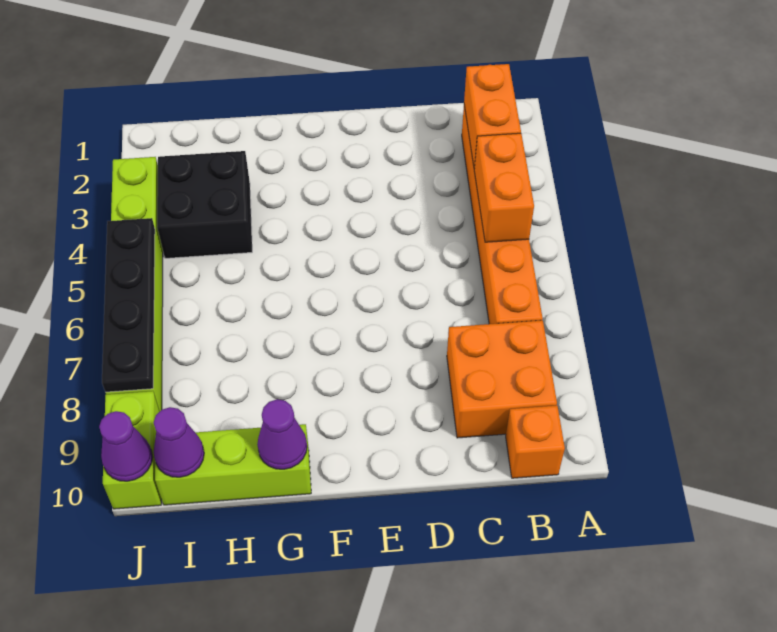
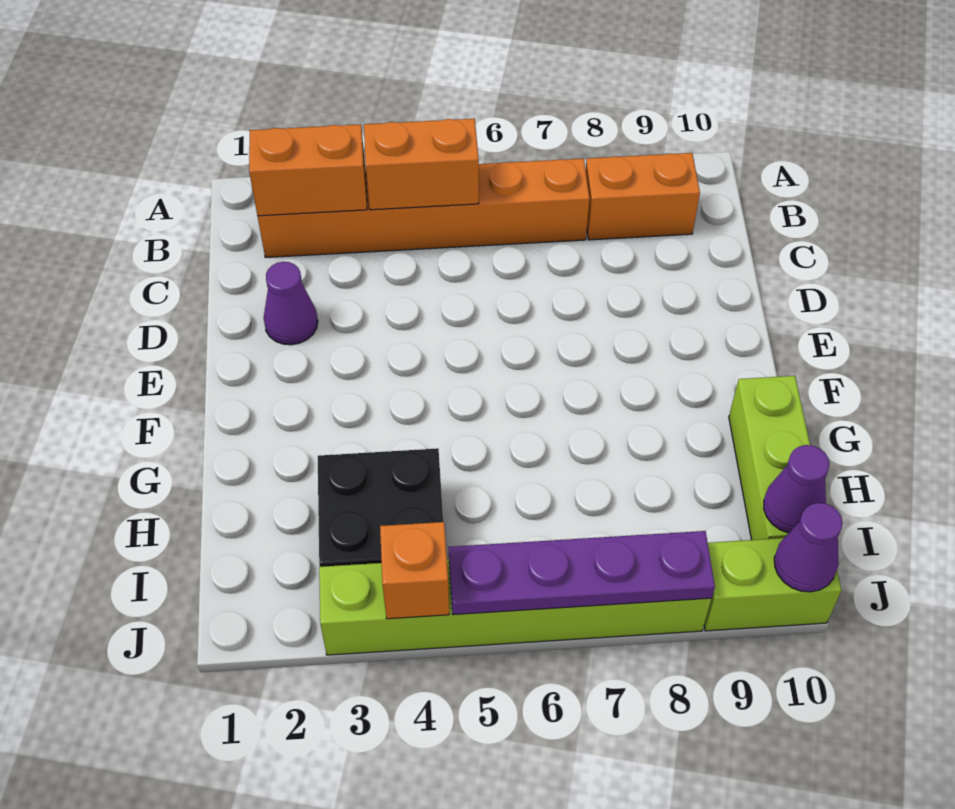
orange brick B8:C9 level 1 -> orange brick B8:B9 level 1
orange brick B10 level 1 -> orange brick J4 level 2
purple cone G10 level 2 -> purple cone D2 level 1
black plate J5:J8 level 2 -> purple plate J5:J8 level 2

